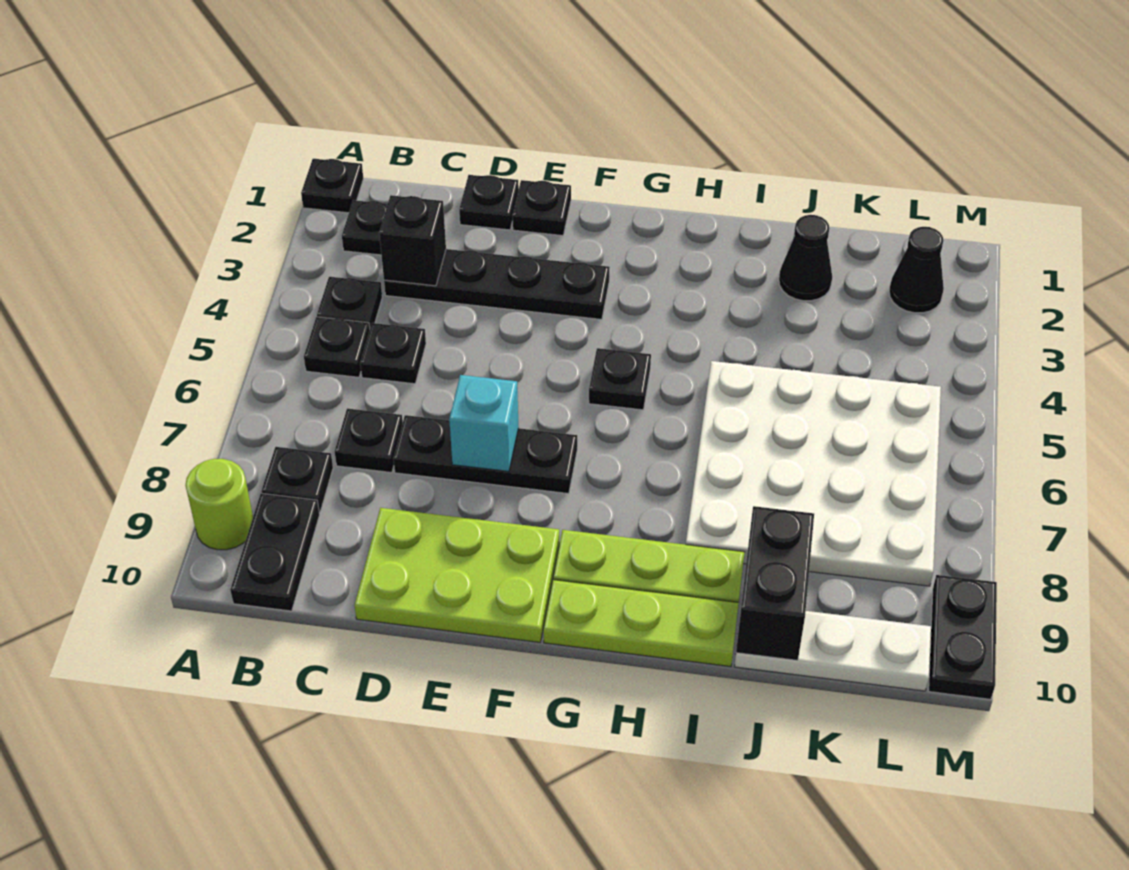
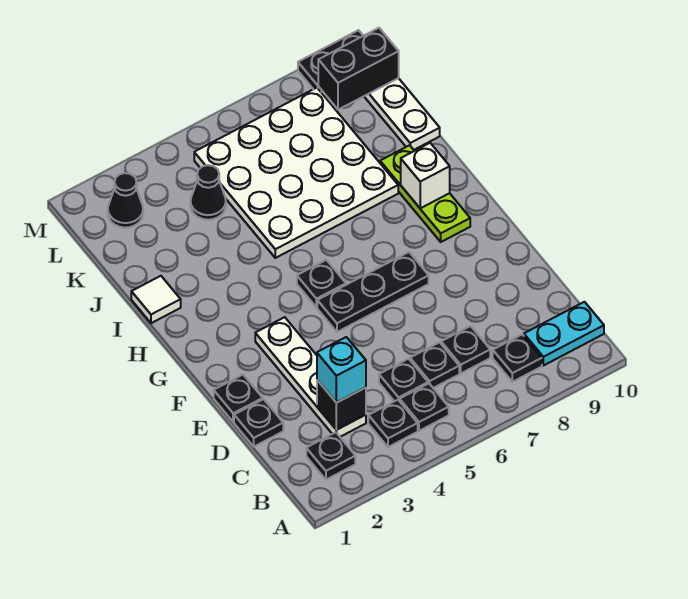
black plate A1 level 1 -> black plate C6 level 1
lime round brick A9 level 1 -> none
black plate B9:B10 level 1 -> cyan plate B9:B10 level 1
black plate C3:F3 level 1 -> white plate C3:F3 level 1
black plate D7:F7 level 1 -> black plate F5:F7 level 1
lime plate D9:F10 level 1 -> none
cyan brick E7 level 2 -> cyan brick C3 level 3
lime plate G10:I10 level 1 -> none
none -> white brick H9 level 2
none -> white tile I1 level 1
black cone J2 level 1 -> black cone K4 level 1
black brick J9:J10 level 2 -> black brick L9:L10 level 2

